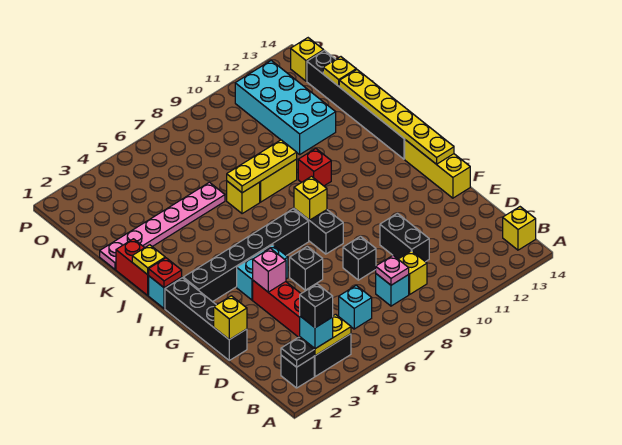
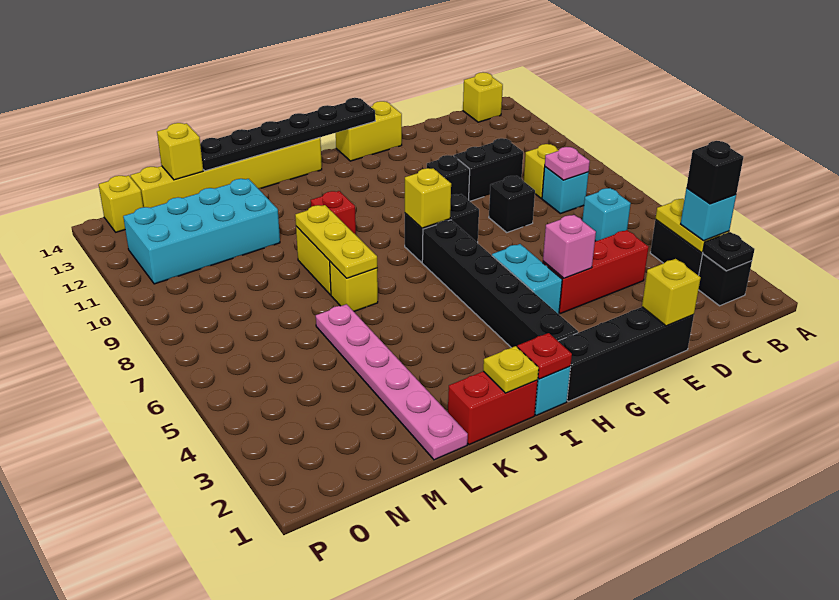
black brick F6 level 1 -> black brick F10 level 1
yellow brick F14:H14 level 1 -> yellow brick F14:G14 level 1
yellow plate G14:L14 level 2 -> black plate G14:L14 level 2
black brick I14:N14 level 1 -> yellow brick I14:N14 level 1
yellow plate M14 level 2 -> yellow brick M14 level 2

